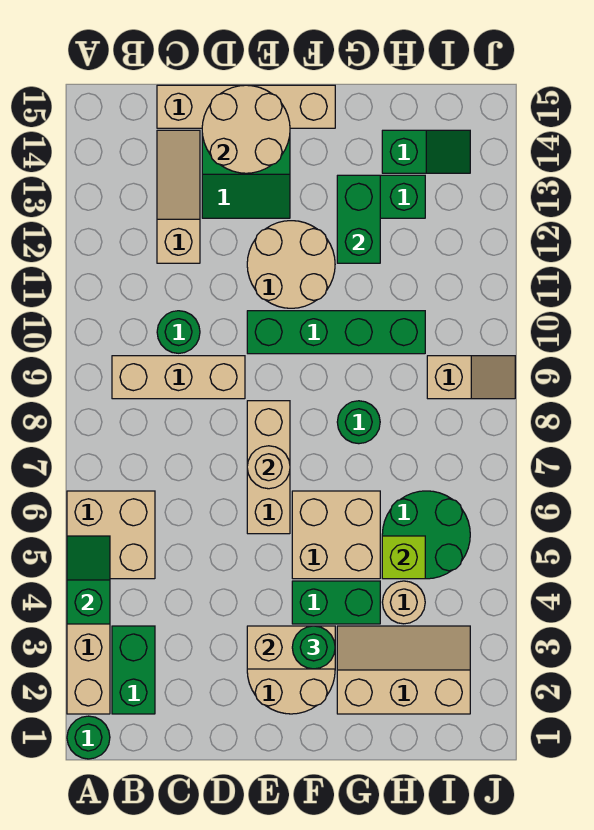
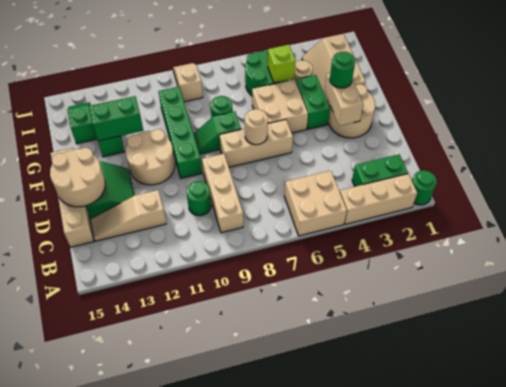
green slope A4:A5 level 2 top 4 -> green slope F8:F9 level 1 top 8

